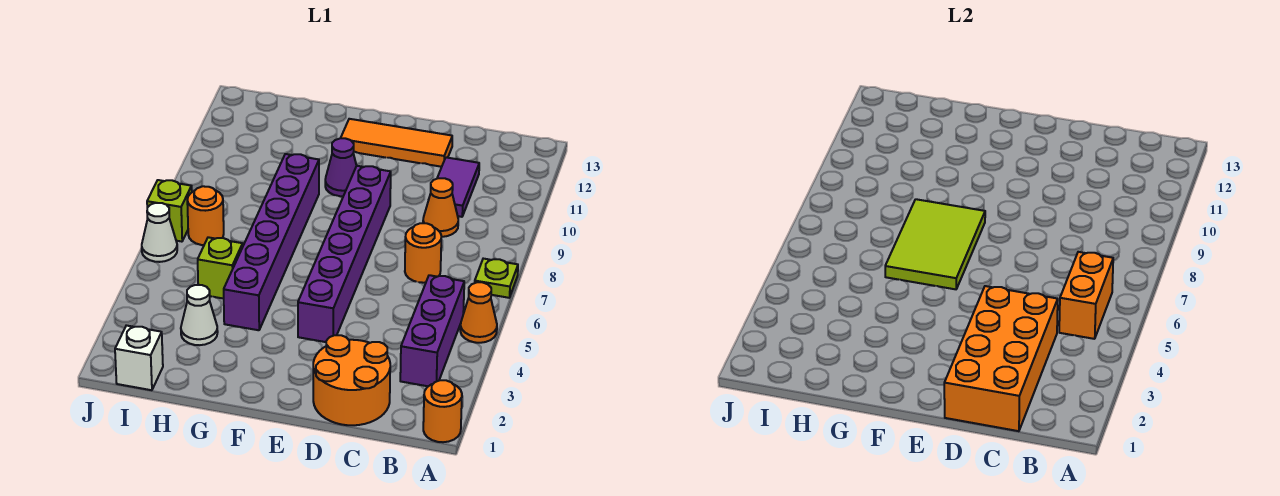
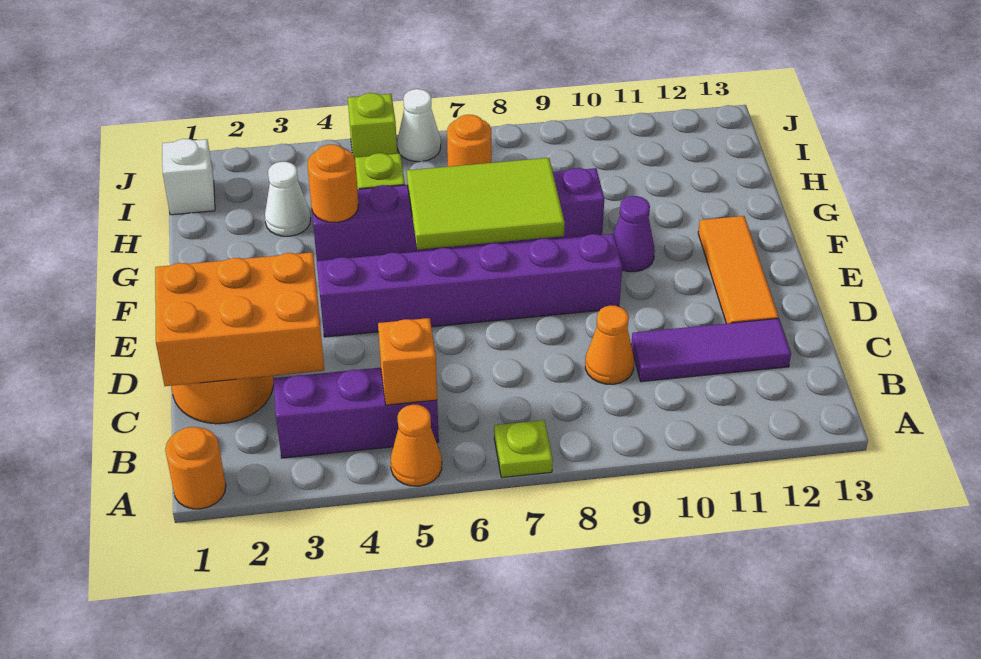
orange brick B5:B6 level 2 -> orange brick B5 level 2
orange brick C1:D4 level 2 -> orange brick C1:D3 level 2
orange round brick C7 level 1 -> orange round brick G4 level 2
purple tile C10:C11 level 1 -> purple tile C10:C12 level 1
lime brick J7 level 1 -> lime brick J5 level 1

